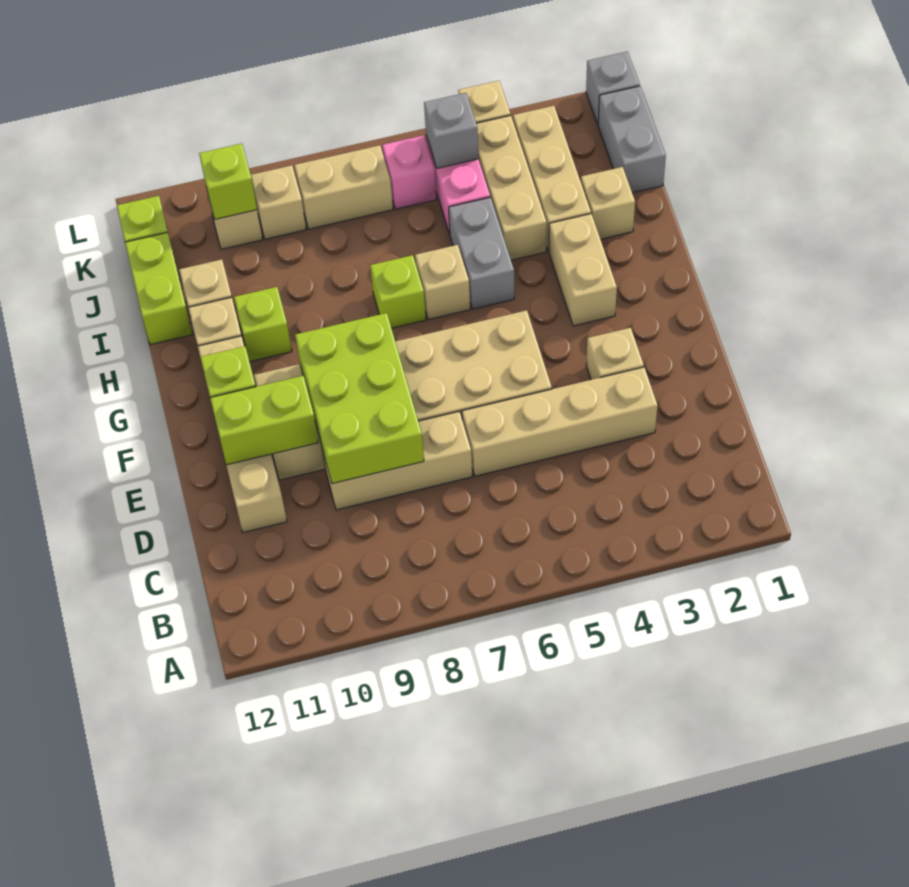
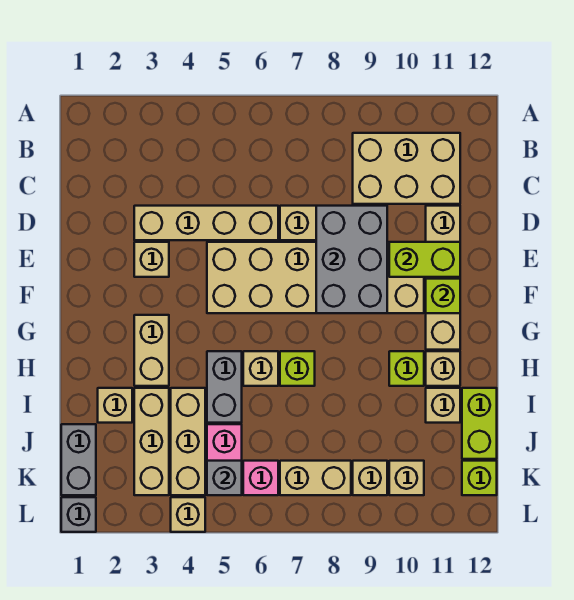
none -> tan brick B9:C11 level 1
lime brick D8:F9 level 2 -> grey brick D8:F9 level 2
lime brick K10 level 2 -> none

